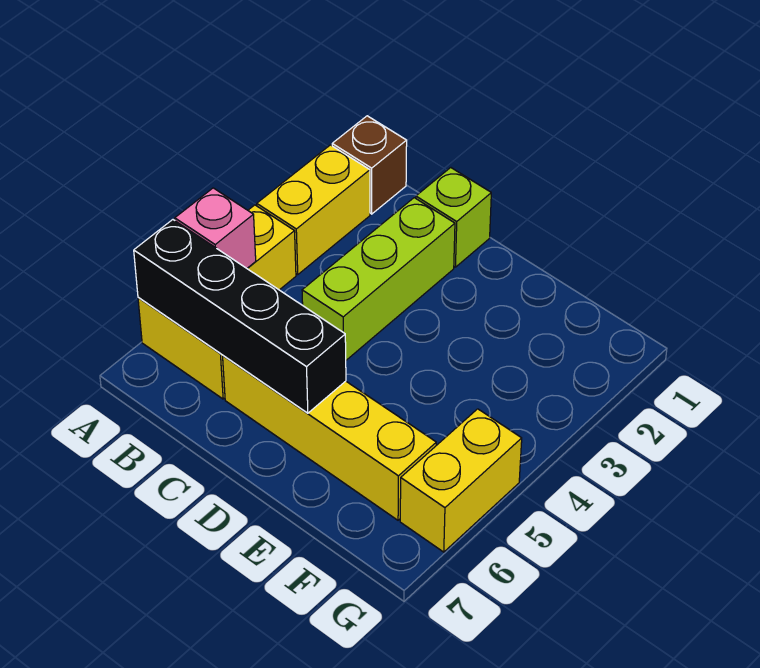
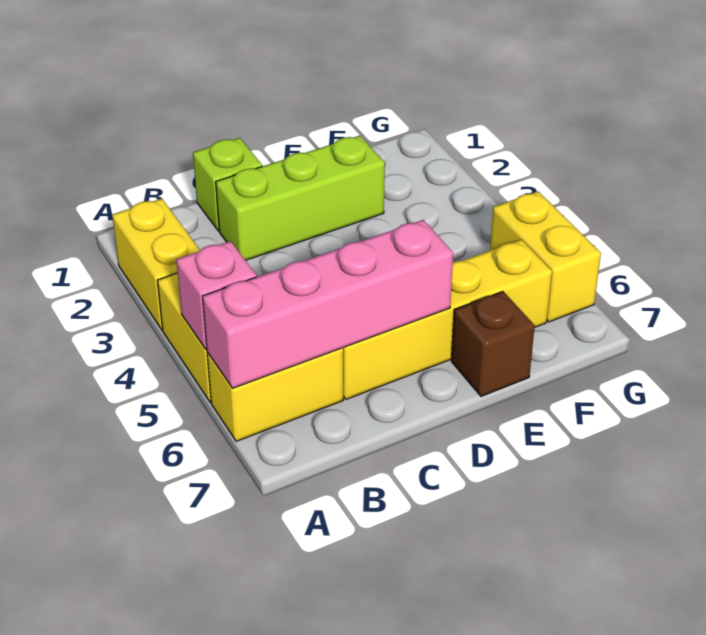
brown brick A1 level 1 -> brown brick E7 level 1
black brick A6:D6 level 2 -> pink brick A6:D6 level 2
lime brick C2:C4 level 1 -> lime brick C2:E2 level 1

